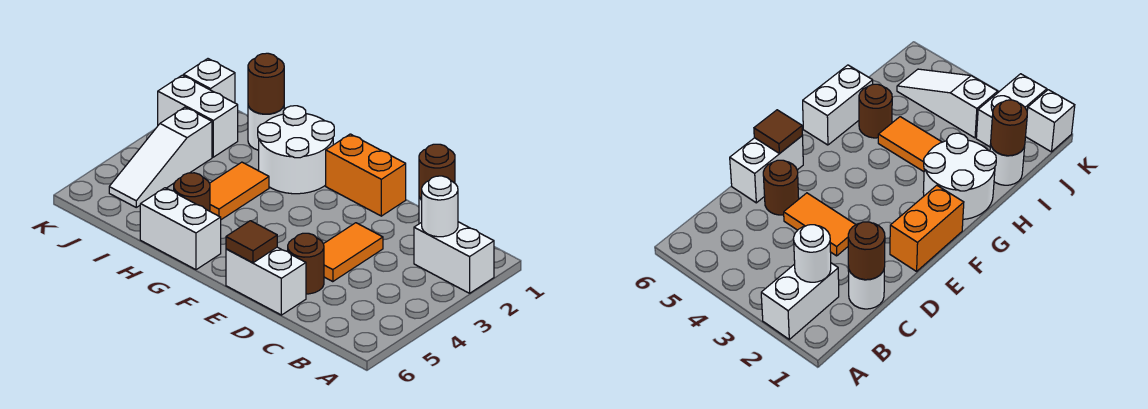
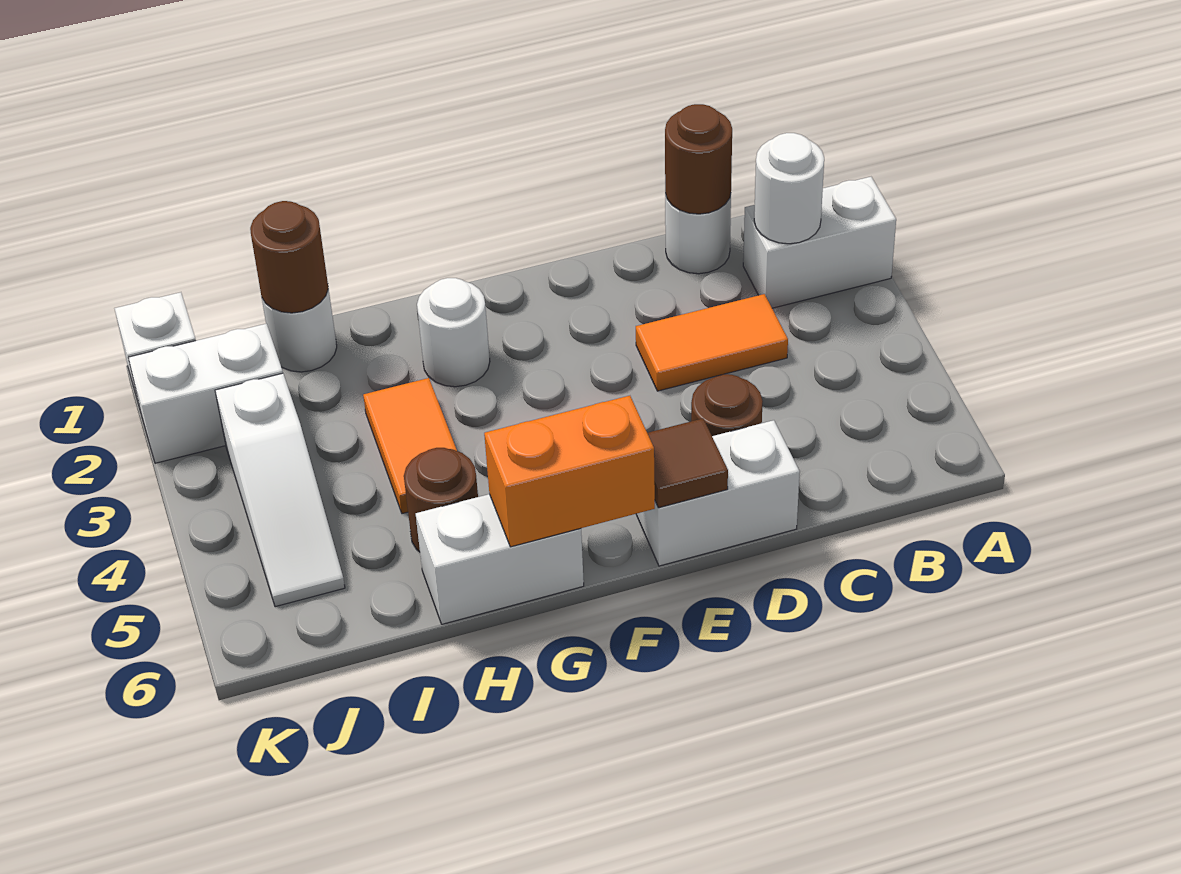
orange tile D3:D4 level 1 -> orange tile C3:D3 level 1
orange brick E1:F1 level 1 -> orange brick F6:G6 level 2
white round brick G1:H2 level 1 -> white round brick G2 level 1

